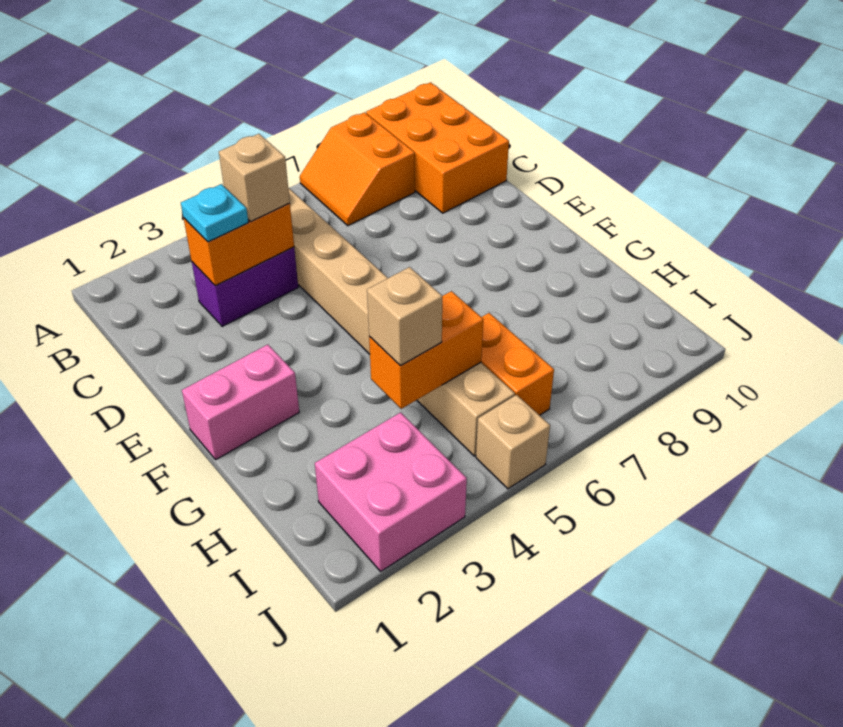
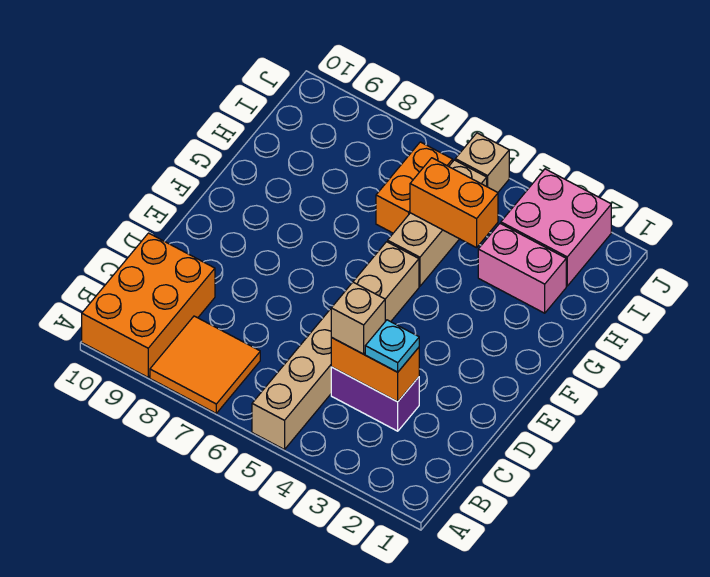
orange slope A7:B8 level 1 top 8 -> orange tile A7:B8 level 1
pink brick F1:F2 level 1 -> pink brick H2:H3 level 1
tan brick H4 level 3 -> none

